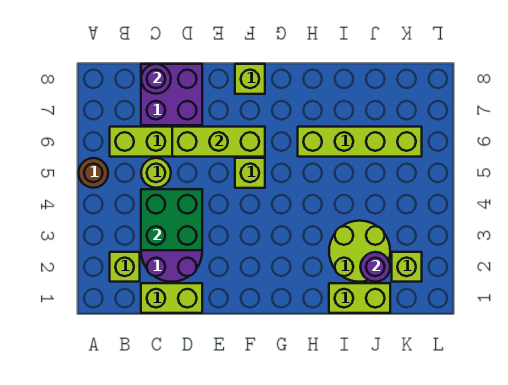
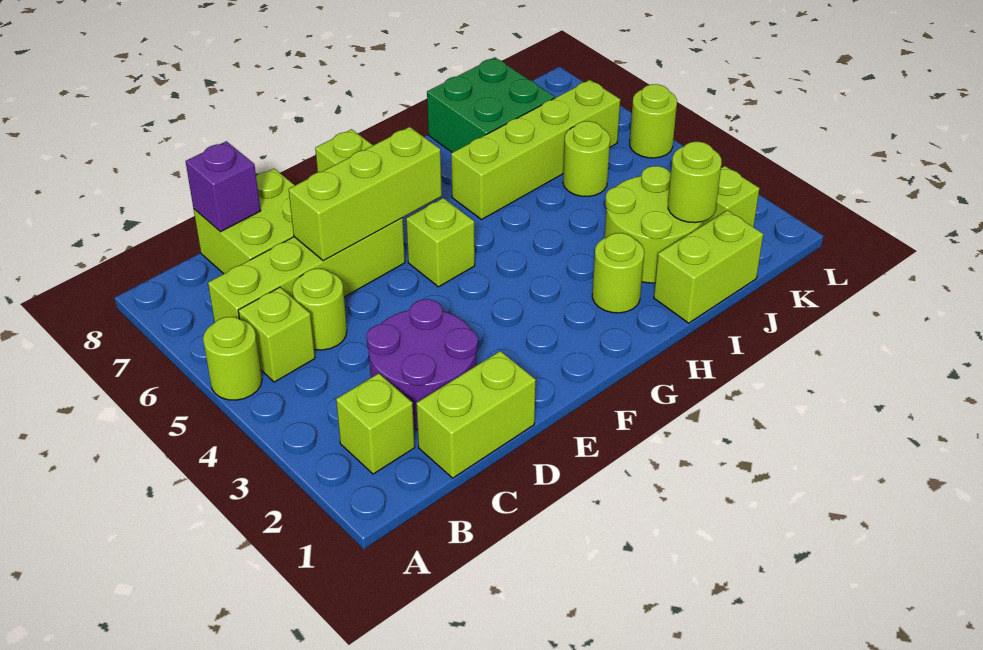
brown round brick A5 level 1 -> lime round brick A5 level 1
none -> lime brick B5 level 1
green brick C3:D4 level 2 -> green brick I7:J8 level 1
purple brick C7:D8 level 1 -> lime brick C7:D8 level 1
purple round brick C8 level 2 -> purple brick C8 level 2
none -> lime round brick H2 level 1
purple round brick J2 level 2 -> lime round brick J2 level 2
none -> lime round brick J5 level 1
none -> lime round brick L5 level 1

